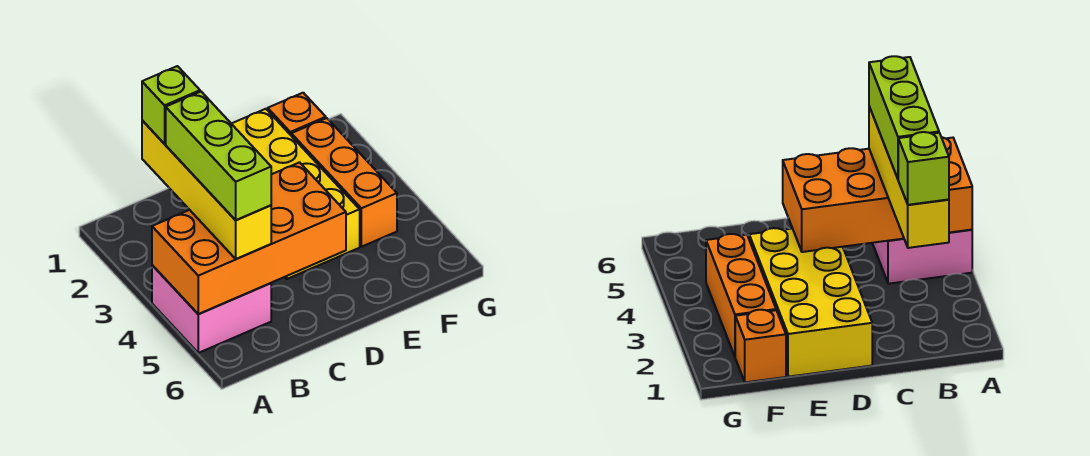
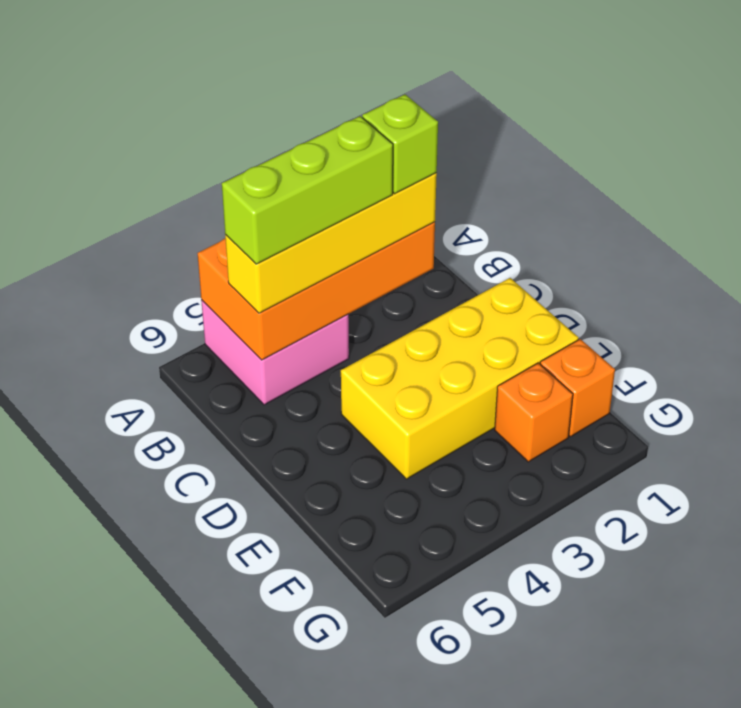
orange brick A4:D5 level 2 -> orange brick A2:B5 level 2
orange brick F2:F4 level 1 -> orange brick F2 level 1

